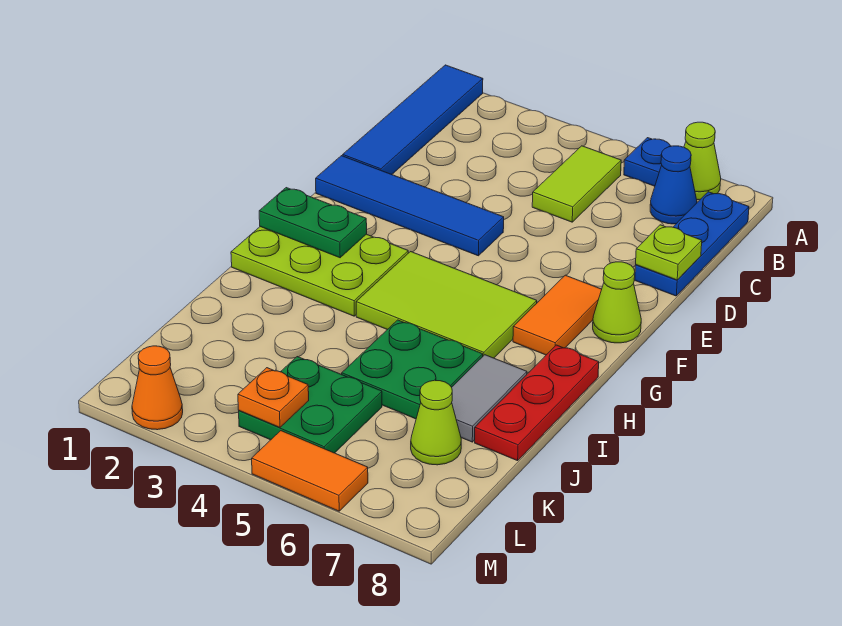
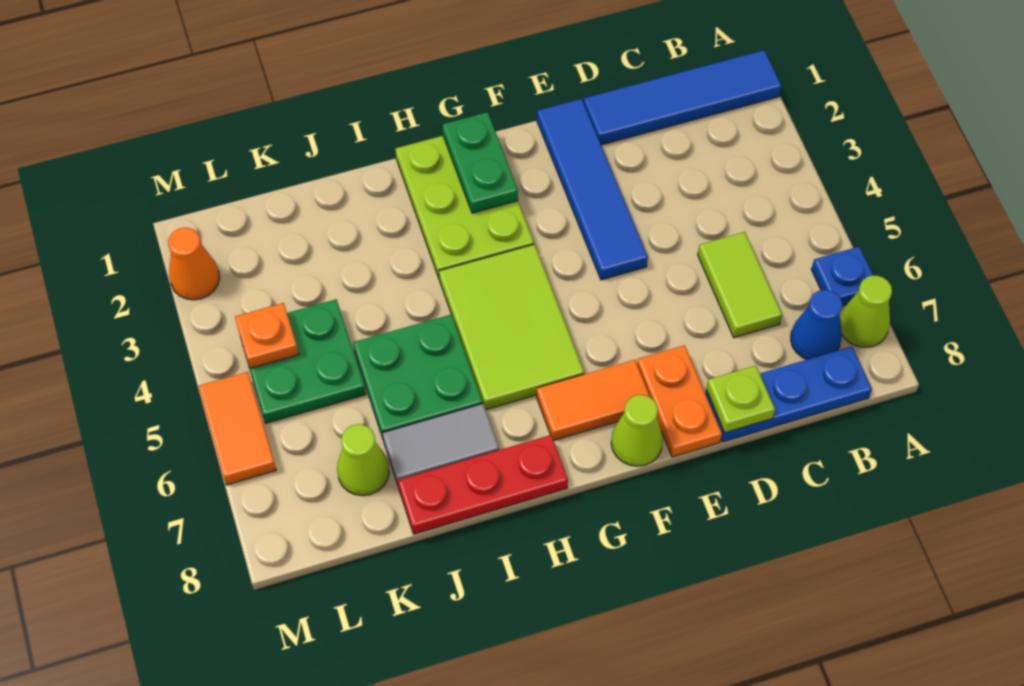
lime tile B5:C5 level 1 -> lime tile C5:C6 level 1
none -> orange plate E7:E8 level 1

